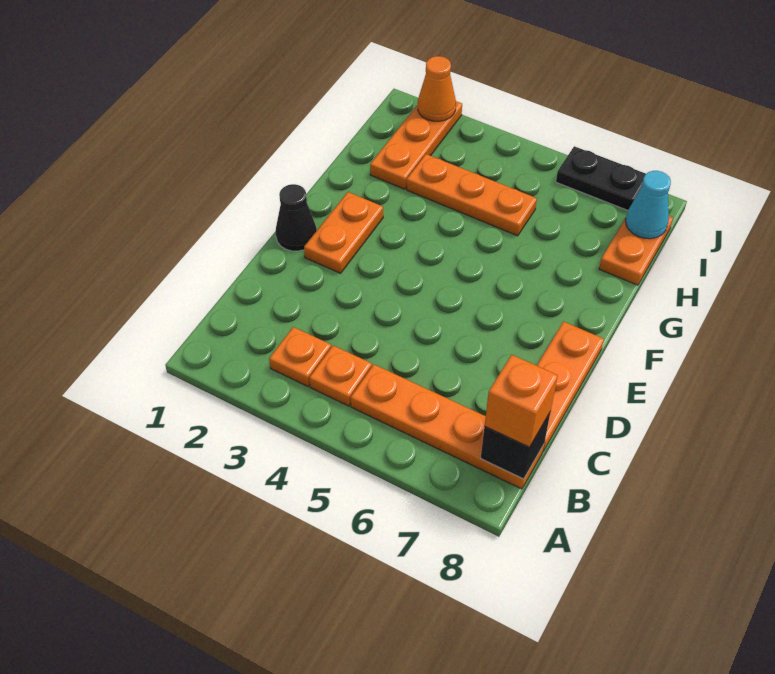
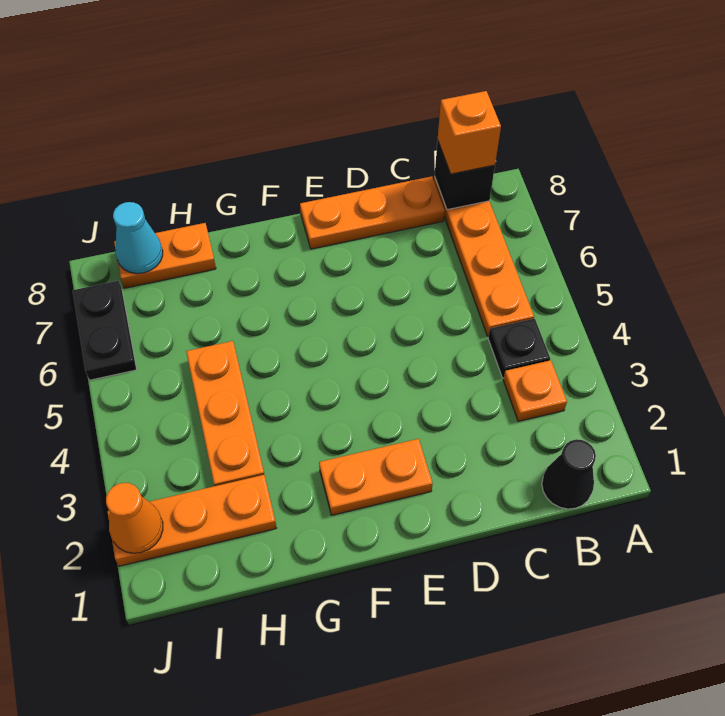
orange plate B4 level 1 -> black plate B4 level 1
black cone E1 level 1 -> black cone B1 level 1

